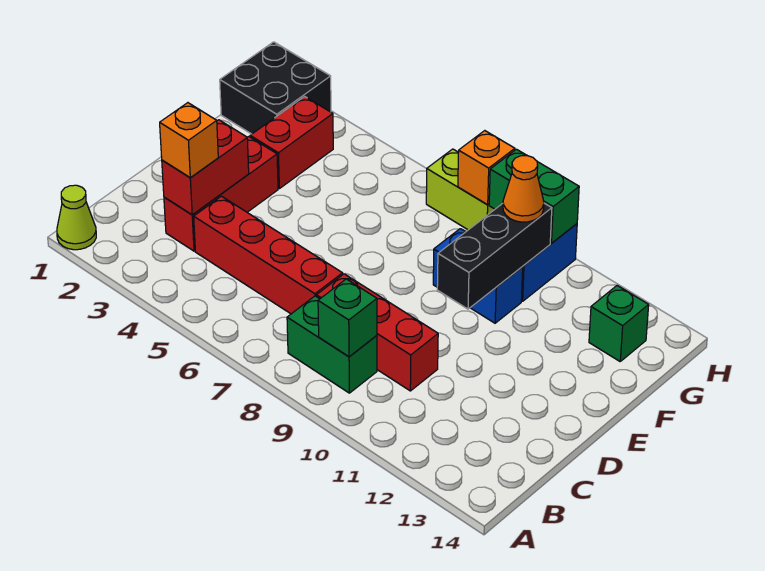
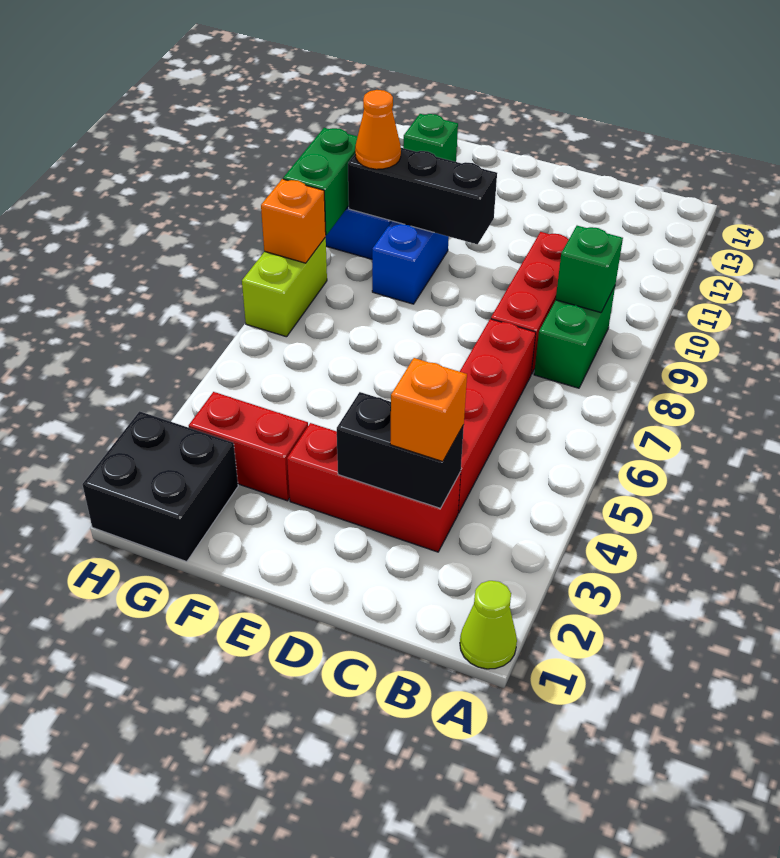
red brick C3:D3 level 2 -> black brick C3:D3 level 2

